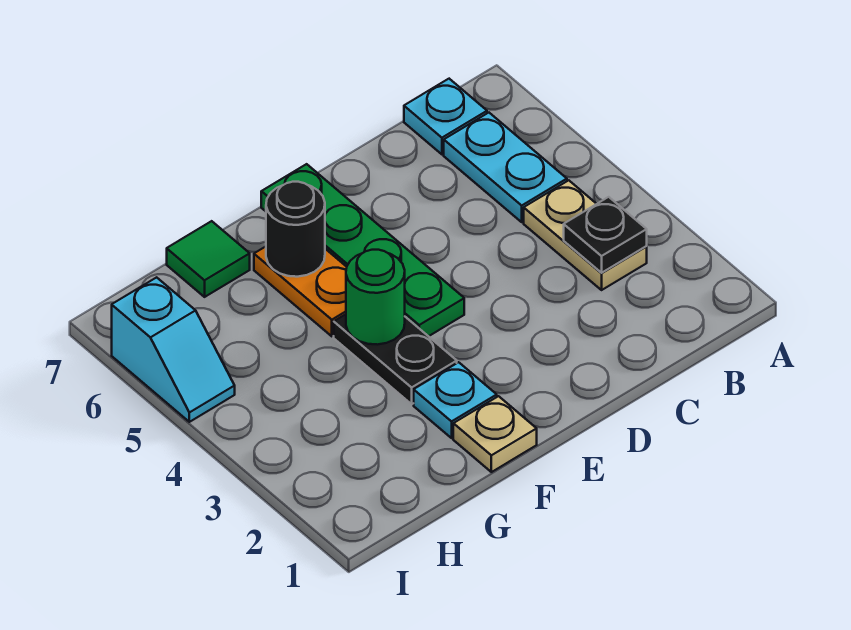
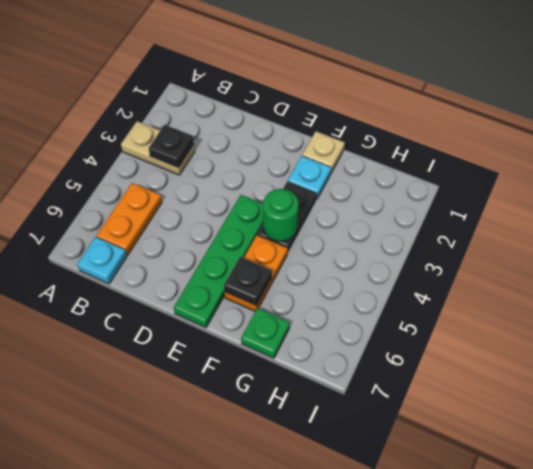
tan plate B3:B4 level 1 -> tan plate A3:B3 level 1
cyan plate B5:B6 level 1 -> orange plate B5:B6 level 1
black round brick F6 level 2 -> black plate F6 level 2
green tile G7 level 1 -> green plate G7 level 1
cyan slope I5:I6 level 1 top 6 -> none

